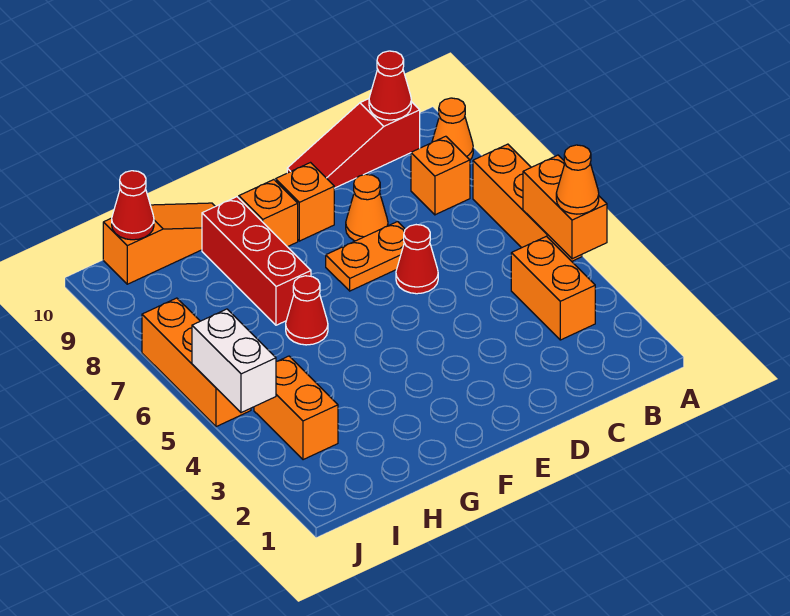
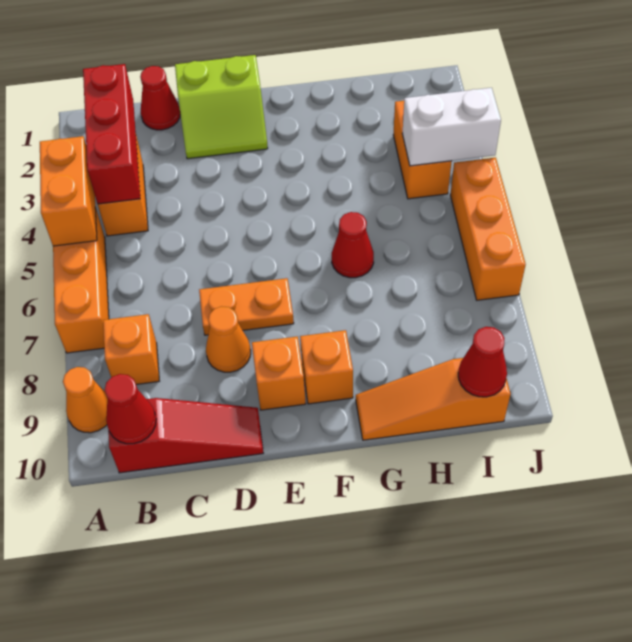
orange cone A4 level 3 -> none
none -> lime slope D1:E2 level 1 top 1
red cone D6 level 1 -> red cone C1 level 1
red brick G7:G9 level 1 -> red brick B2:B4 level 2
white brick J4:J5 level 2 -> white brick I4:J4 level 2

